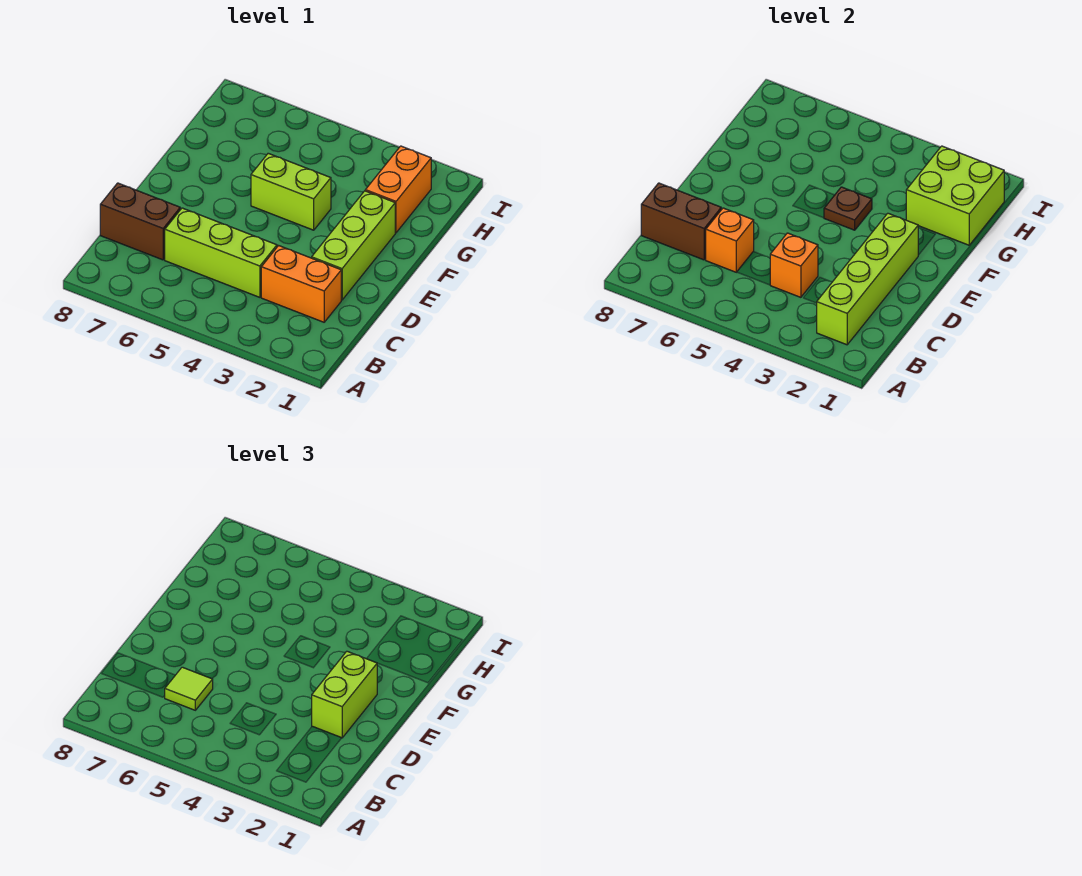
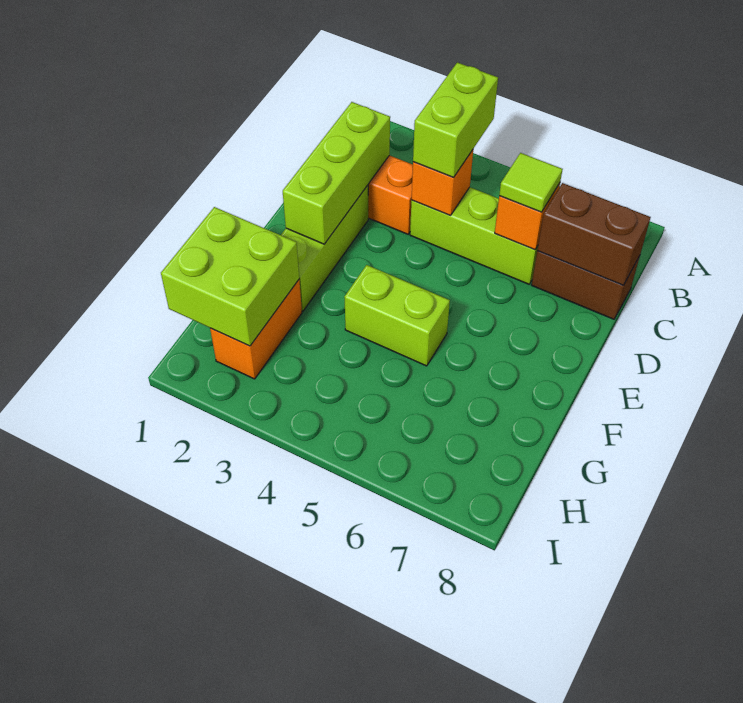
lime brick B2:E2 level 2 -> lime brick C2:E2 level 2
lime brick D2:E2 level 3 -> lime brick B4:C4 level 3
brown plate F4 level 2 -> none

